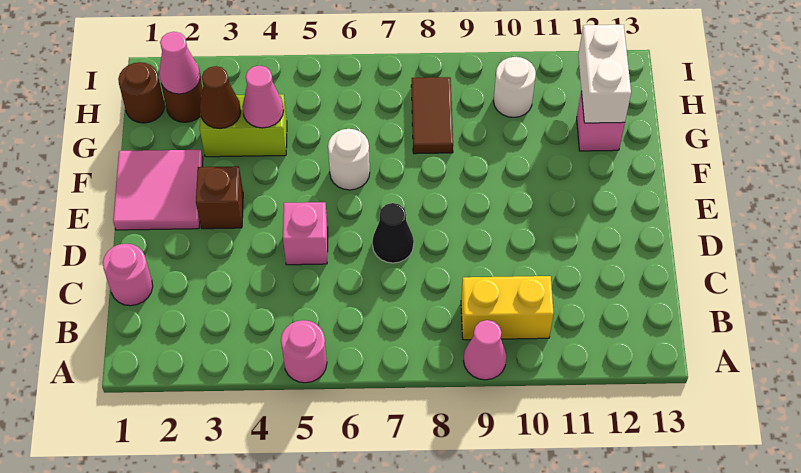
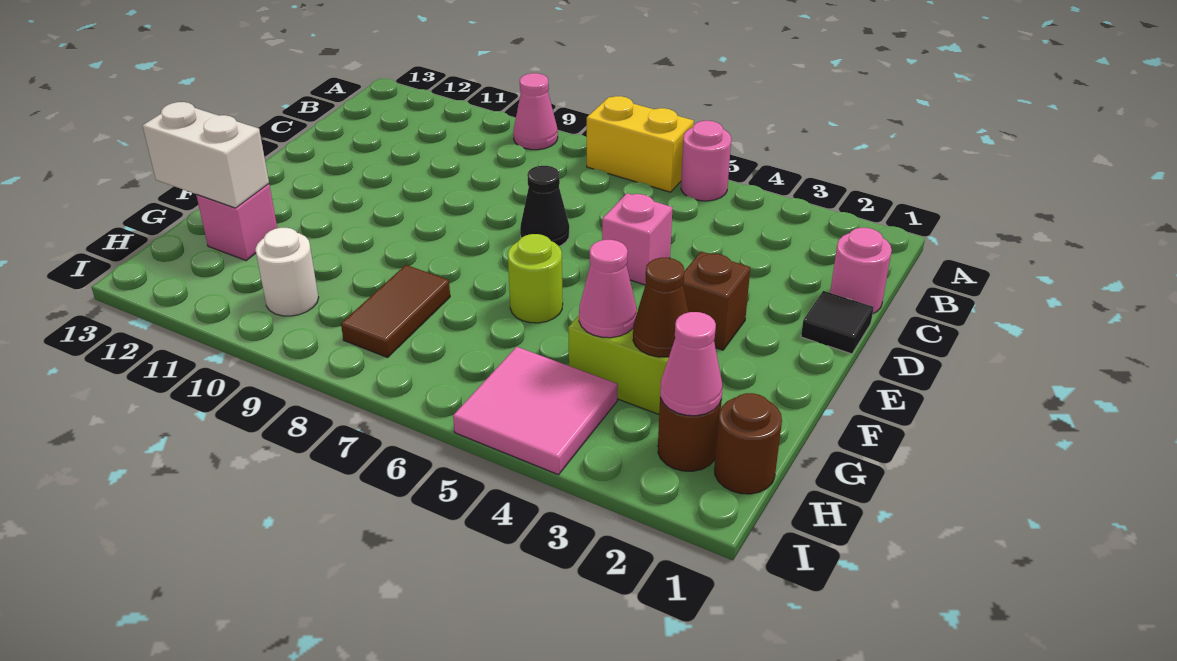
yellow brick B9:B10 level 1 -> yellow brick A6:A7 level 1
none -> black tile D1 level 1
pink tile E1:F2 level 1 -> pink tile H4:I5 level 1
white round brick F6 level 1 -> lime round brick F6 level 1
white brick G12:H12 level 2 -> white brick G12:G13 level 2

